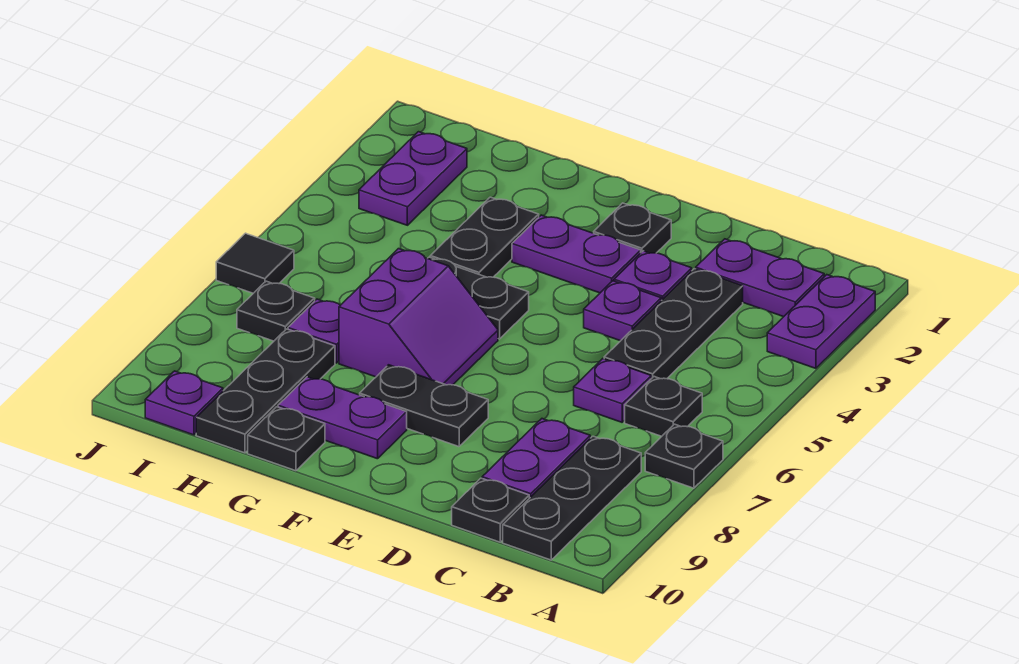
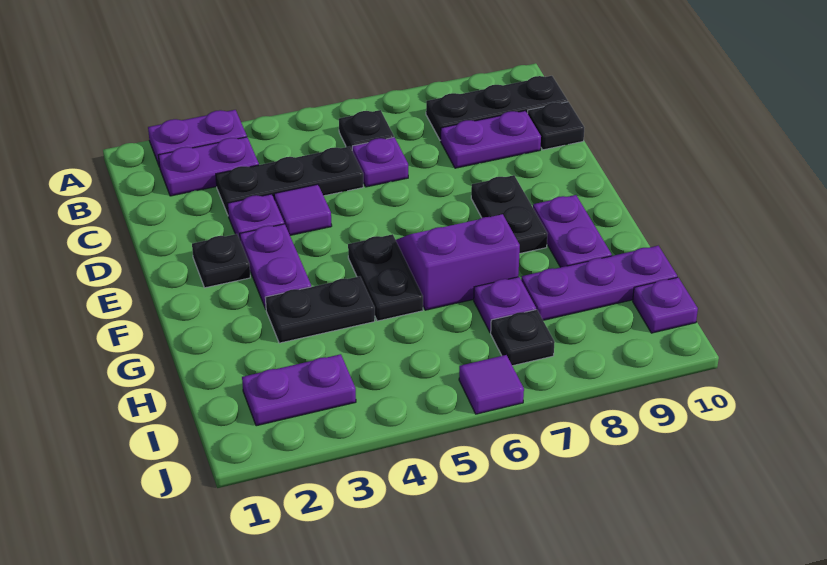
black plate A7 level 1 -> none
purple plate B2:C2 level 1 -> purple plate B2:B3 level 1
purple plate D4 level 1 -> purple tile D4 level 1
black plate G10 level 1 -> none
black plate H8:H10 level 1 -> purple plate H8:H10 level 1
black tile J6 level 1 -> purple tile J6 level 1

